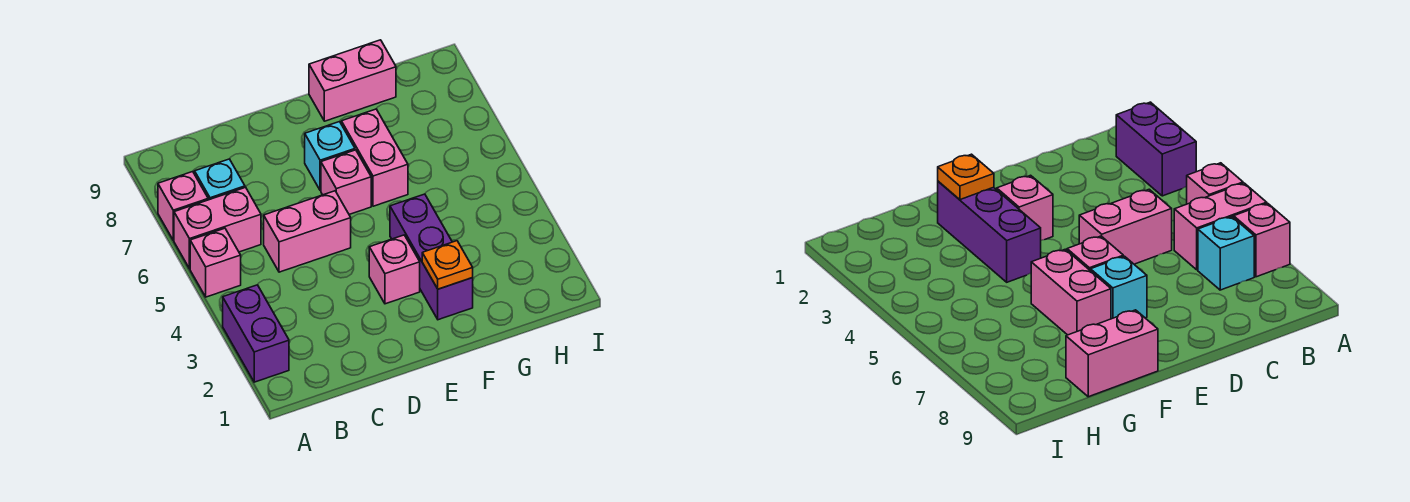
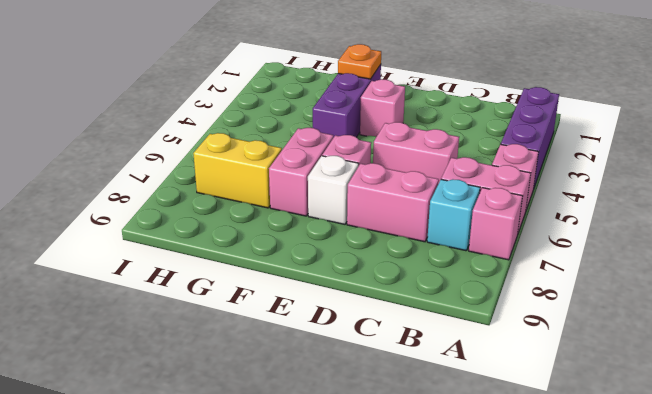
purple brick A2:A3 level 1 -> purple brick A2:A4 level 1
cyan brick E7 level 1 -> white brick E7 level 1
pink brick F9:G9 level 1 -> pink brick C7:D7 level 1
none -> yellow brick G7:H7 level 1

